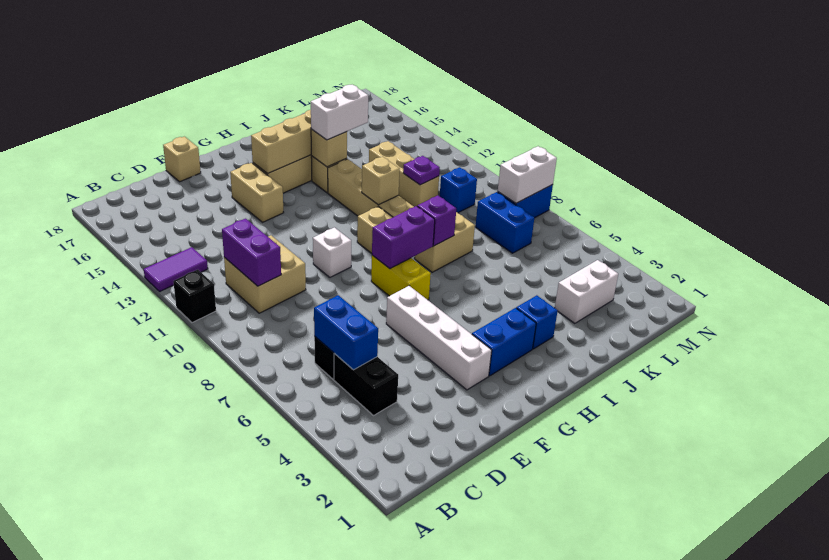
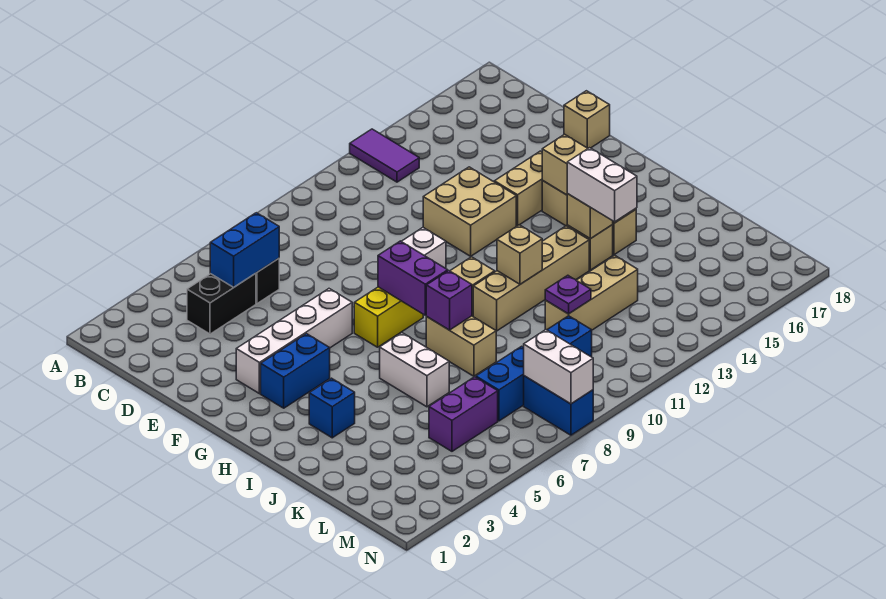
black brick A11 level 1 -> none
tan brick C10:D11 level 1 -> tan brick E12:F13 level 1
purple brick C10:C11 level 2 -> purple brick L5:L6 level 1
blue brick G3:H3 level 1 -> blue brick G3:G4 level 1
white brick K3:L3 level 1 -> white brick I6:J6 level 1

